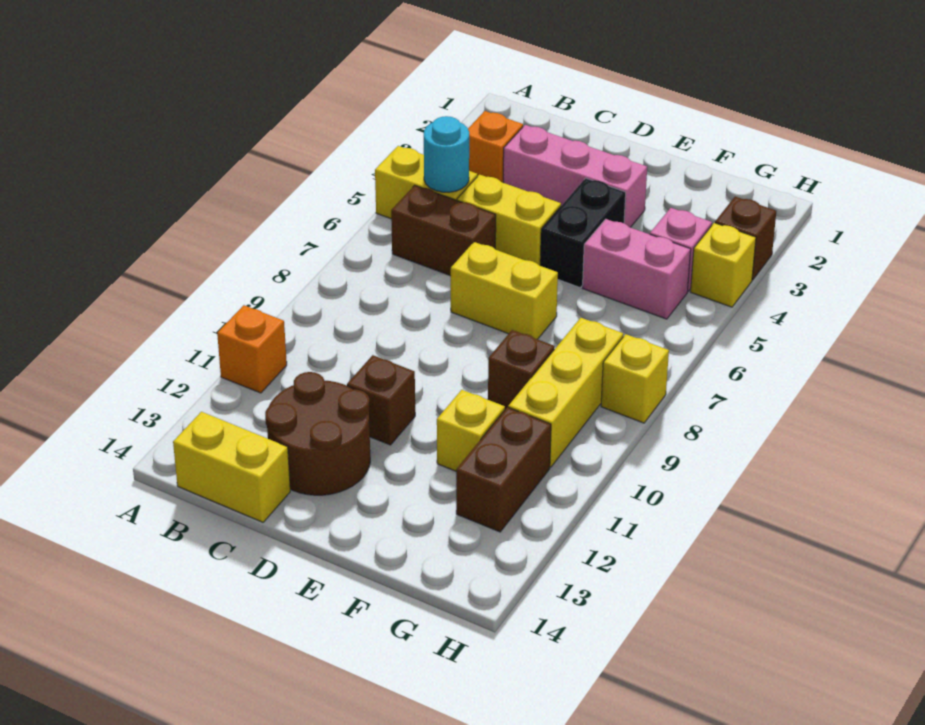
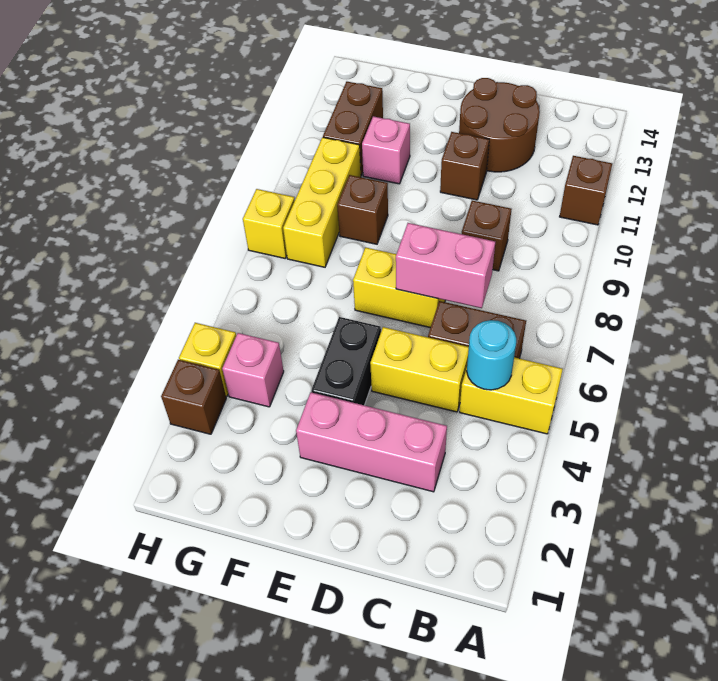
orange brick A11 level 1 -> brown brick A11 level 1
orange brick B3 level 1 -> none
yellow brick B14:C14 level 1 -> none
none -> brown brick C9 level 1
pink brick F5:G5 level 1 -> pink brick C7:D7 level 2
yellow brick F11 level 1 -> pink brick F11 level 1

